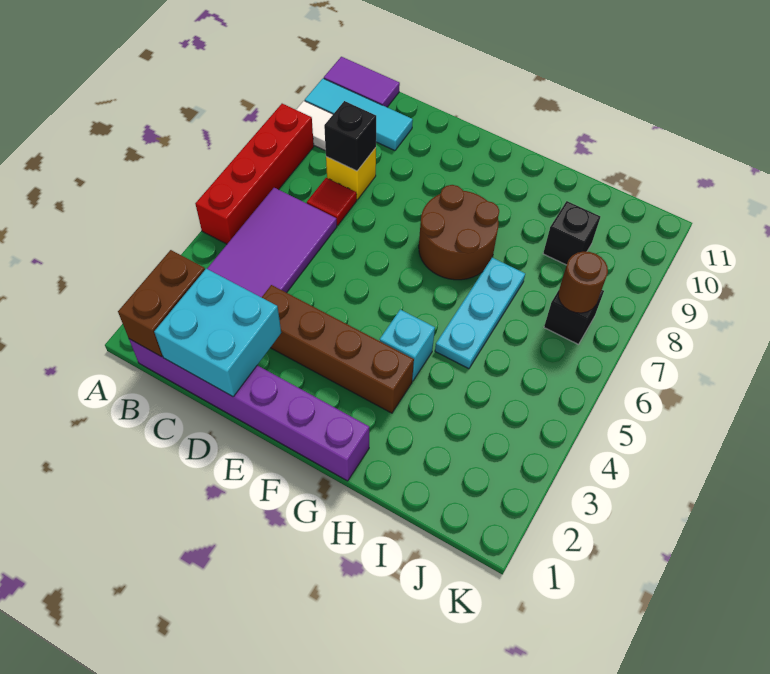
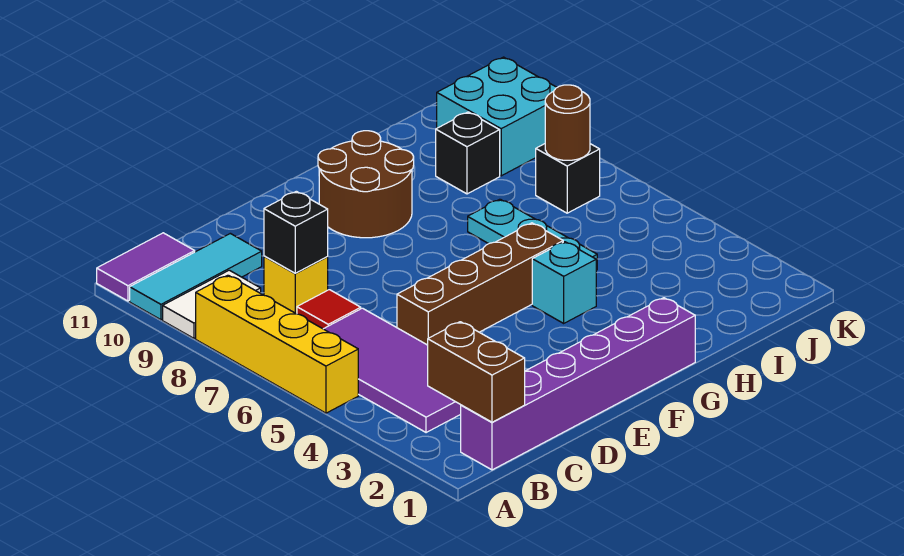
red brick A5:A8 level 1 -> yellow brick A5:A8 level 1
cyan brick C1:D2 level 2 -> cyan brick J9:K10 level 1
brown brick D3:G3 level 1 -> brown brick D5:G5 level 1
brown round brick F7:G8 level 1 -> brown round brick F9:G10 level 1

